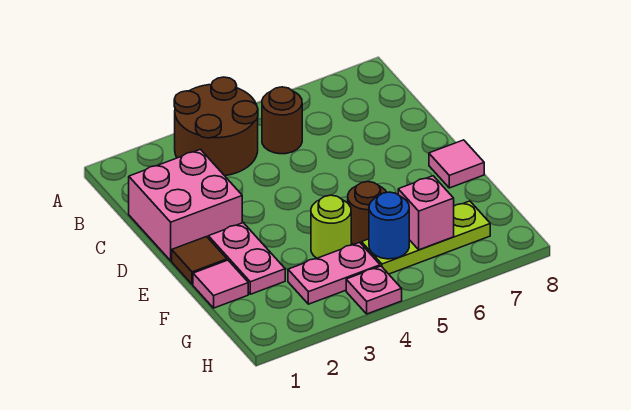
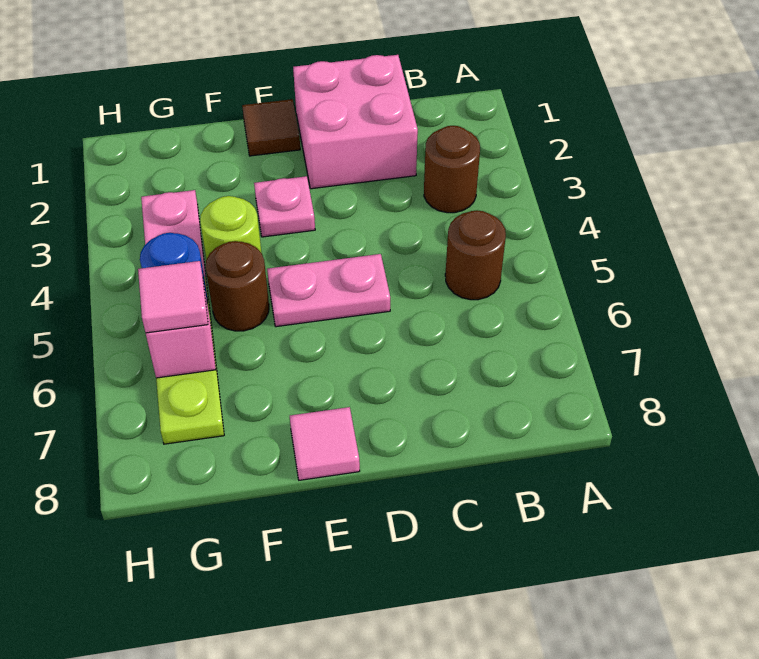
brown round brick A3:B4 level 1 -> brown round brick B3 level 1
pink plate E2:F2 level 1 -> pink plate D5:E5 level 1
pink tile F1 level 1 -> pink tile G6 level 3
pink plate H4 level 1 -> pink plate E3 level 1

